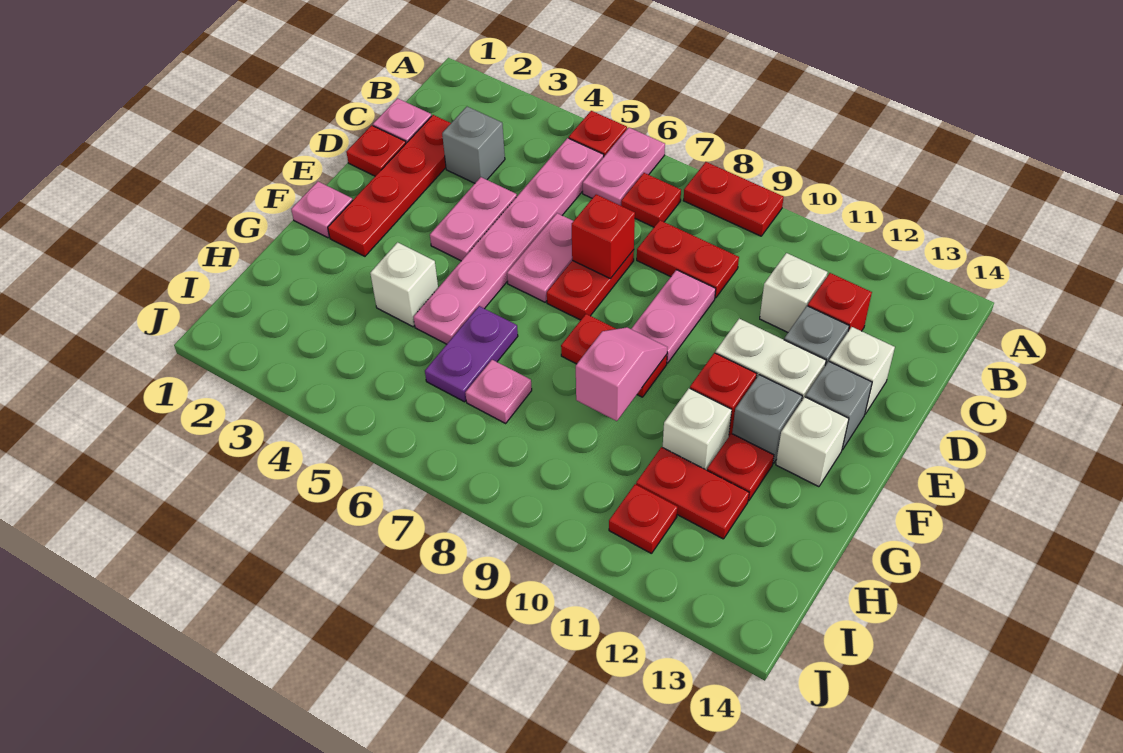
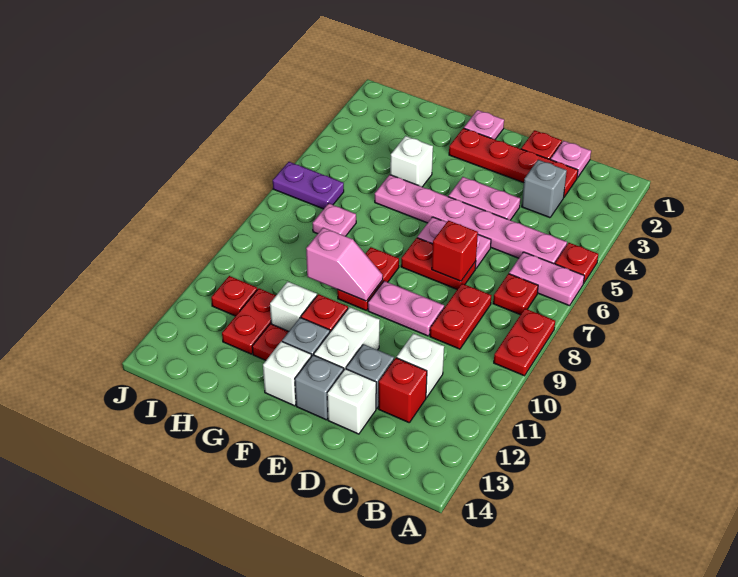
purple plate G6:H6 level 1 -> purple plate I6:J6 level 1

